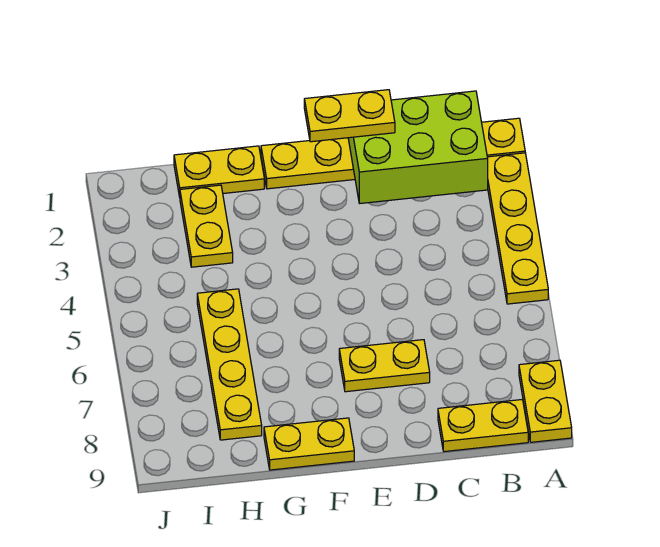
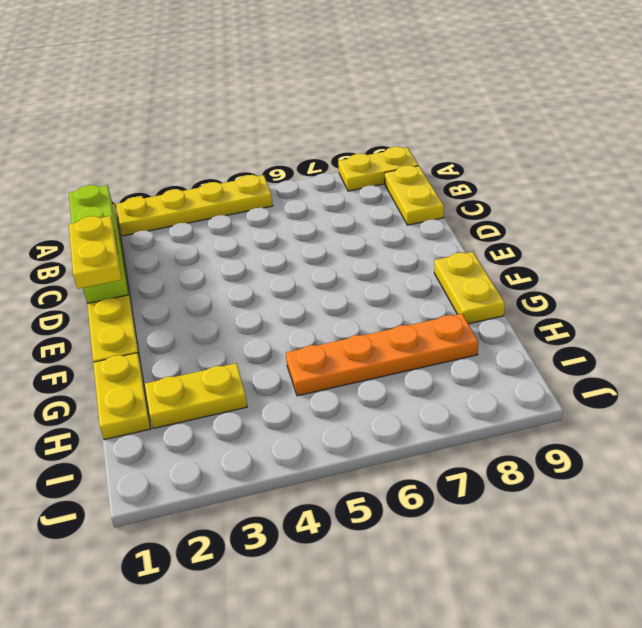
lime brick B1:D2 level 2 -> lime brick B1:D1 level 2
yellow plate D7:E7 level 1 -> none
yellow plate H5:H8 level 1 -> orange plate H5:H8 level 1

